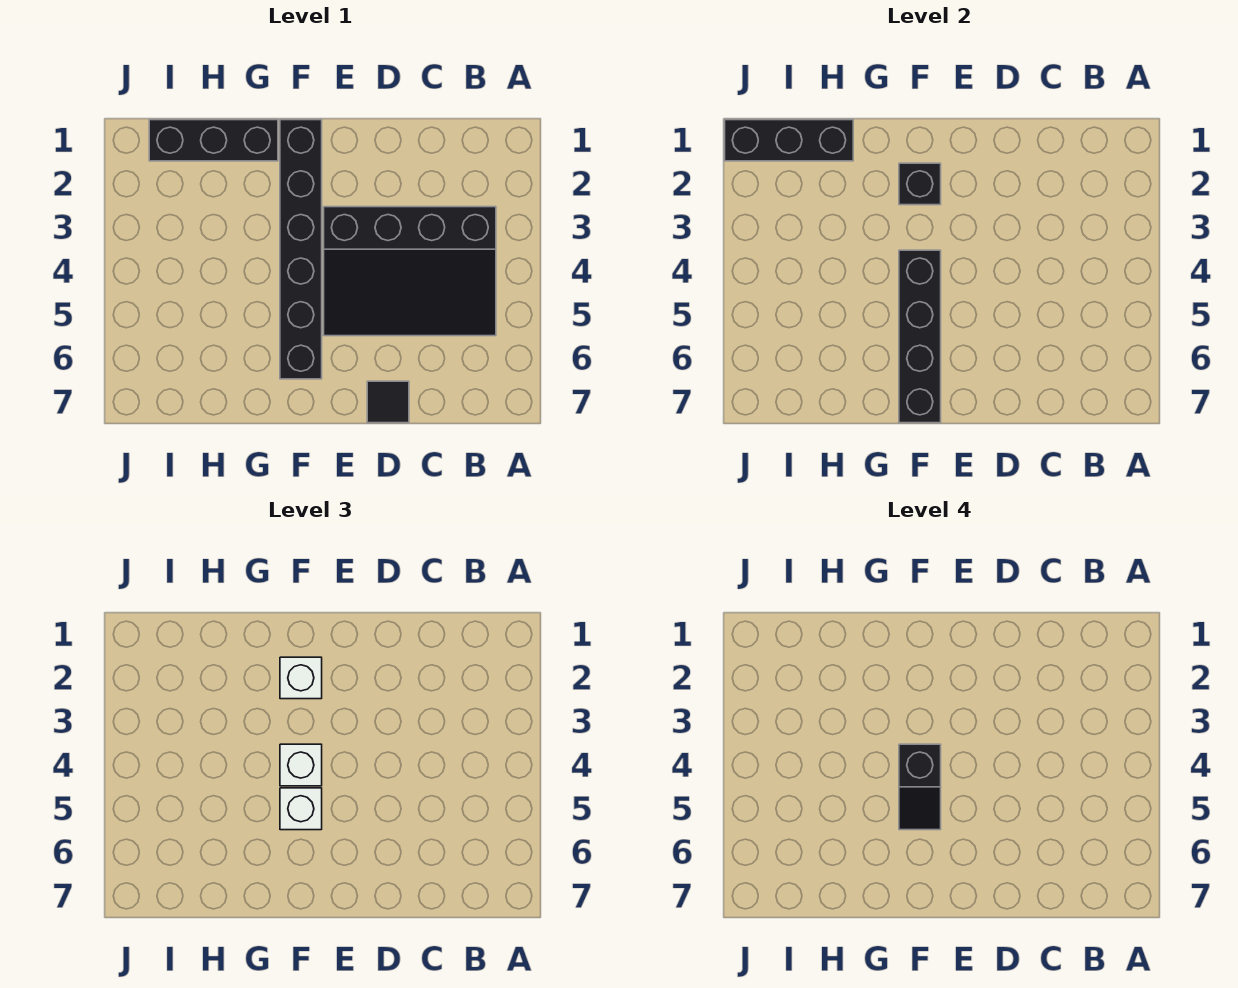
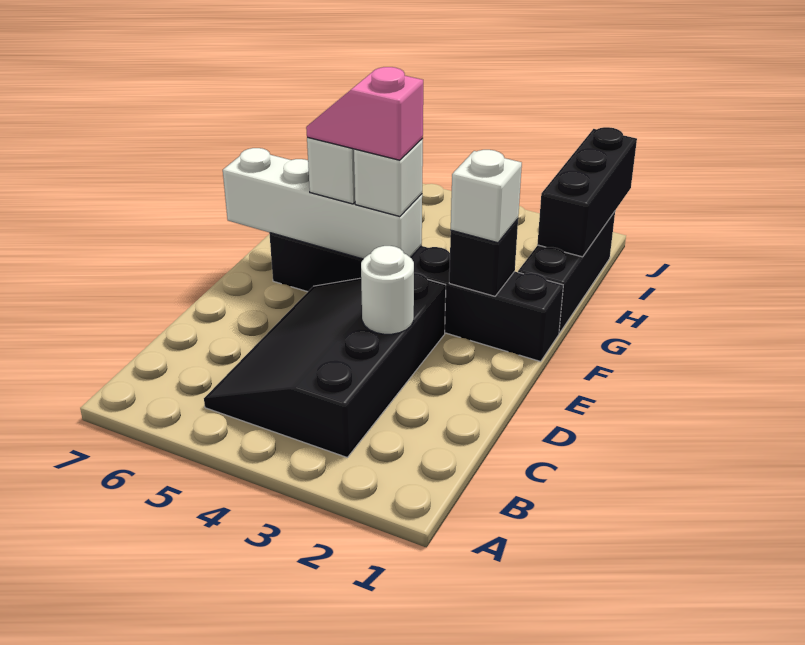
none -> white round brick D3 level 2
black tile D7 level 1 -> none
black brick F4:F7 level 2 -> white brick F4:F7 level 2
black slope F4:F5 level 4 top 4 -> pink slope F4:F5 level 4 top 4

